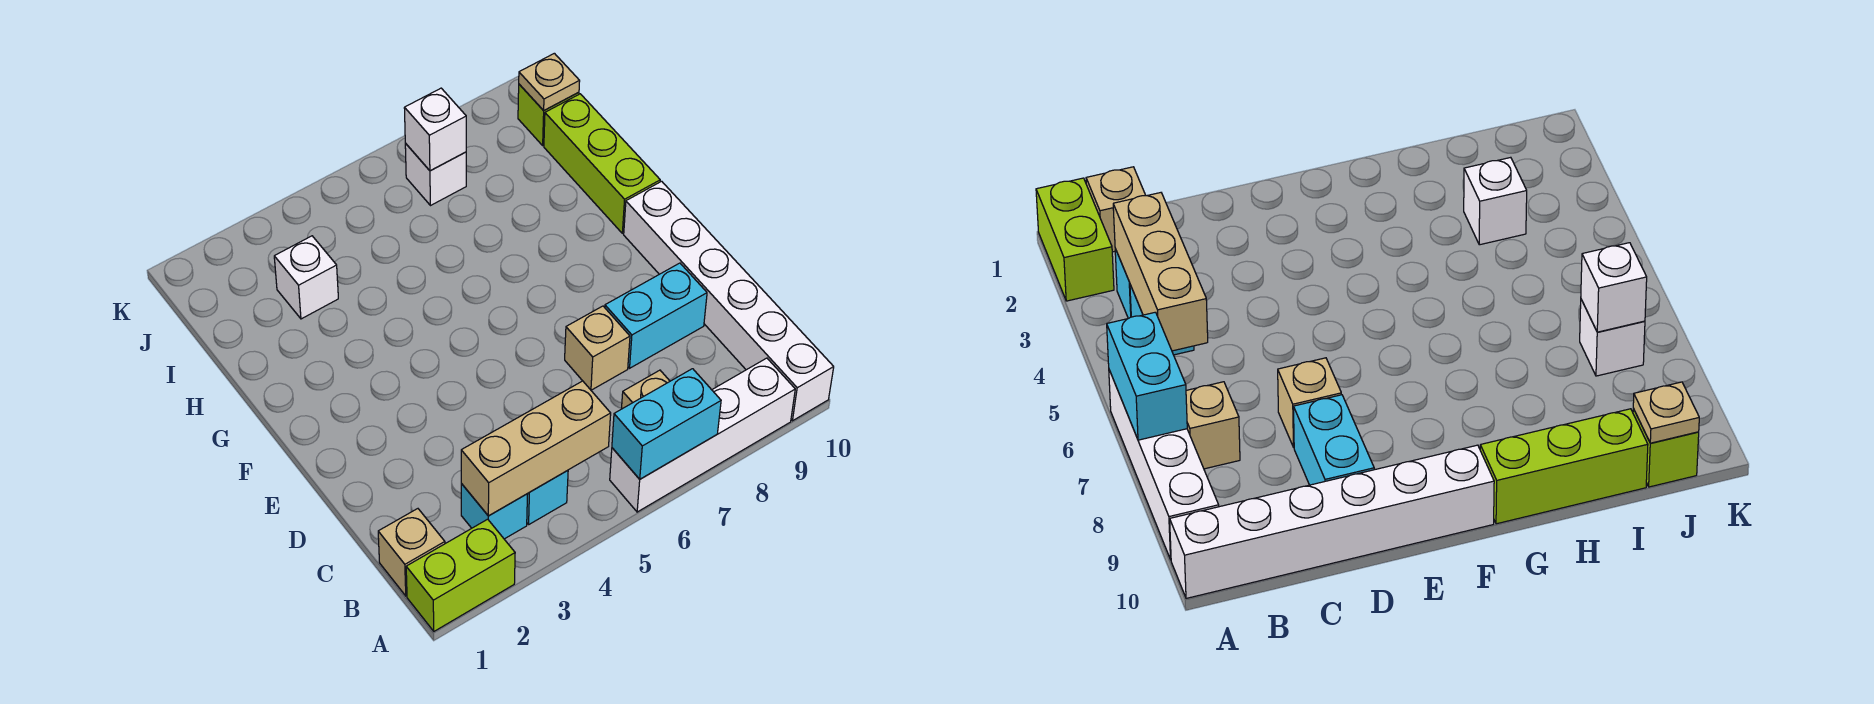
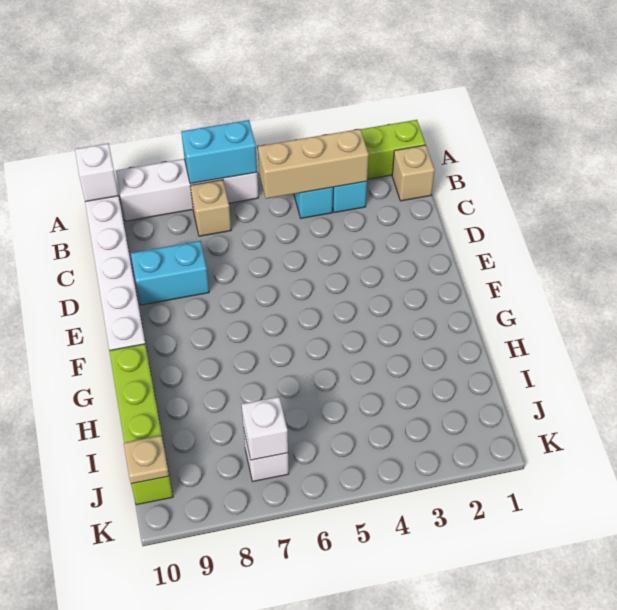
tan brick D7 level 1 -> none
white brick I3 level 1 -> white brick A10 level 2

